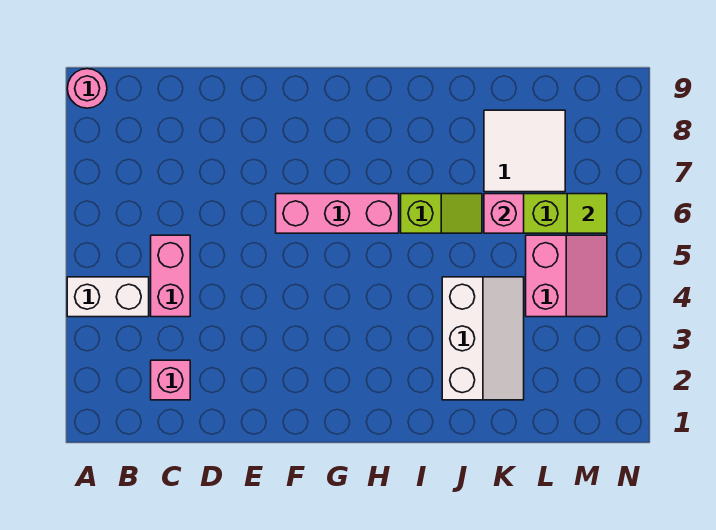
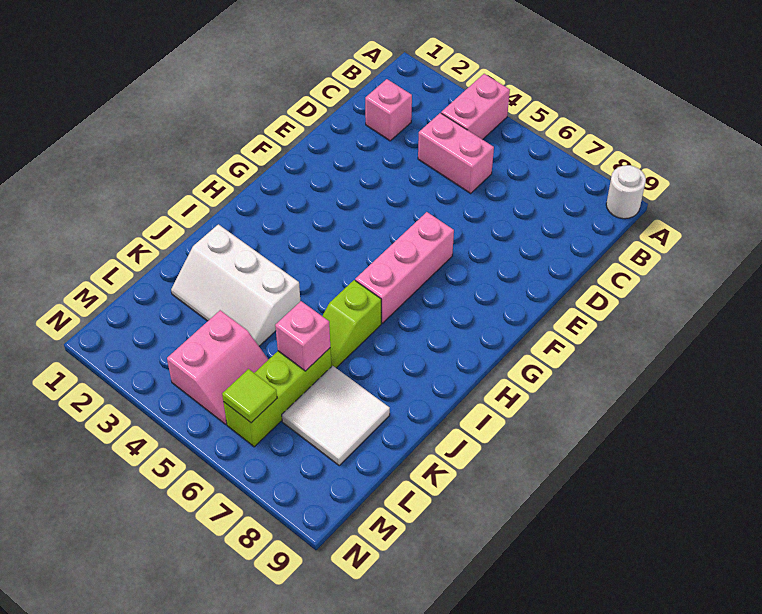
white brick A4:B4 level 1 -> pink brick A4:B4 level 1
pink round brick A9 level 1 -> white round brick A9 level 1
pink slope L4:M5 level 1 top L -> pink slope L4:M5 level 1 top 4

